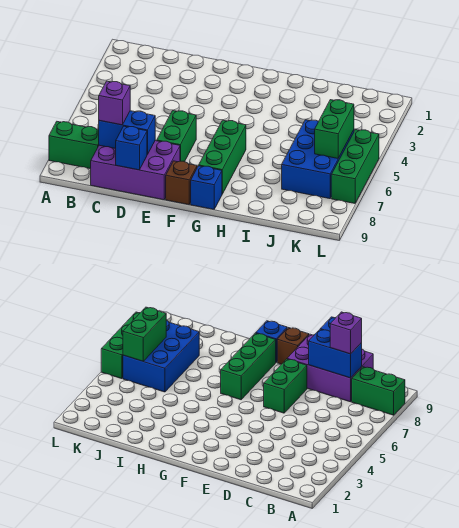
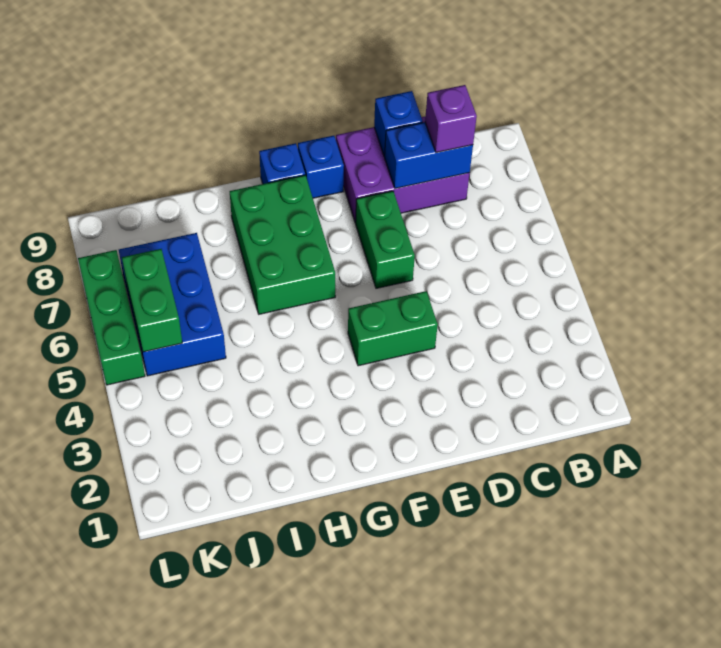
green brick A8:B8 level 1 -> green brick E4:F4 level 1
brown brick F9 level 1 -> blue brick F9 level 1
green brick G6:G8 level 1 -> green brick G6:H8 level 1

